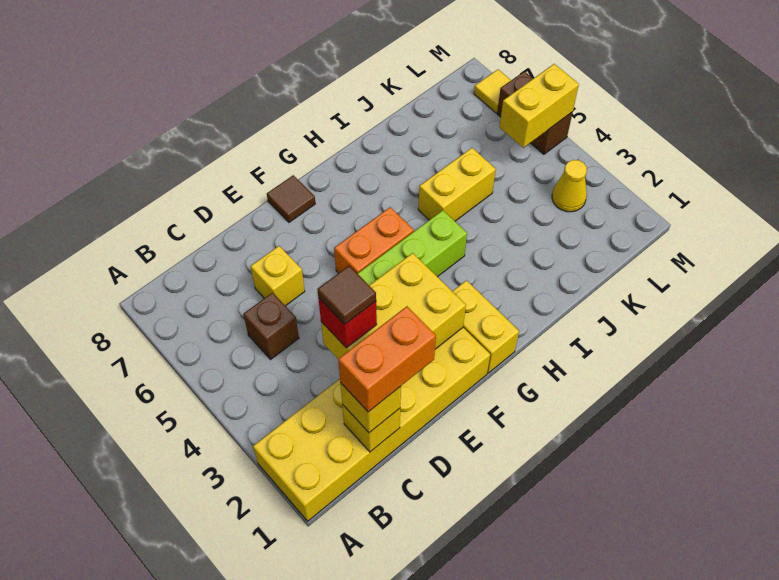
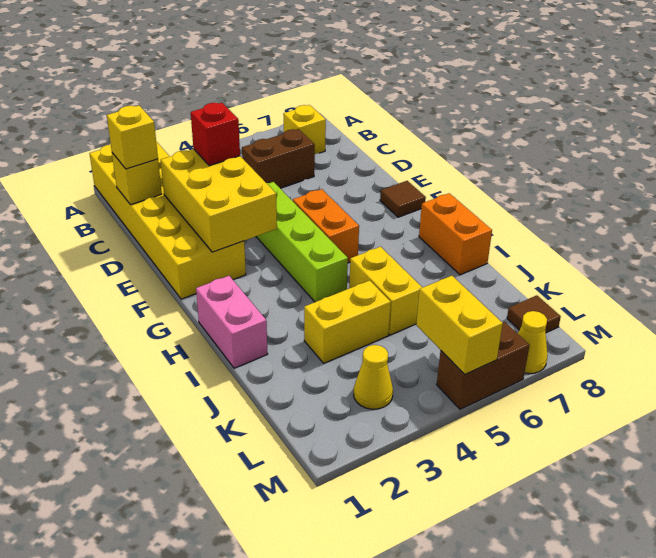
orange brick C1:D1 level 4 -> orange brick H8:I8 level 1
brown brick C5 level 1 -> brown brick C5:C6 level 1
brown tile D3 level 4 -> brown tile L8 level 1
yellow brick D6 level 1 -> yellow brick B7 level 1
yellow brick G1:G2 level 1 -> yellow brick J3:J4 level 1
none -> pink brick H1:I1 level 1
yellow tile M7 level 1 -> yellow cone M7 level 1

